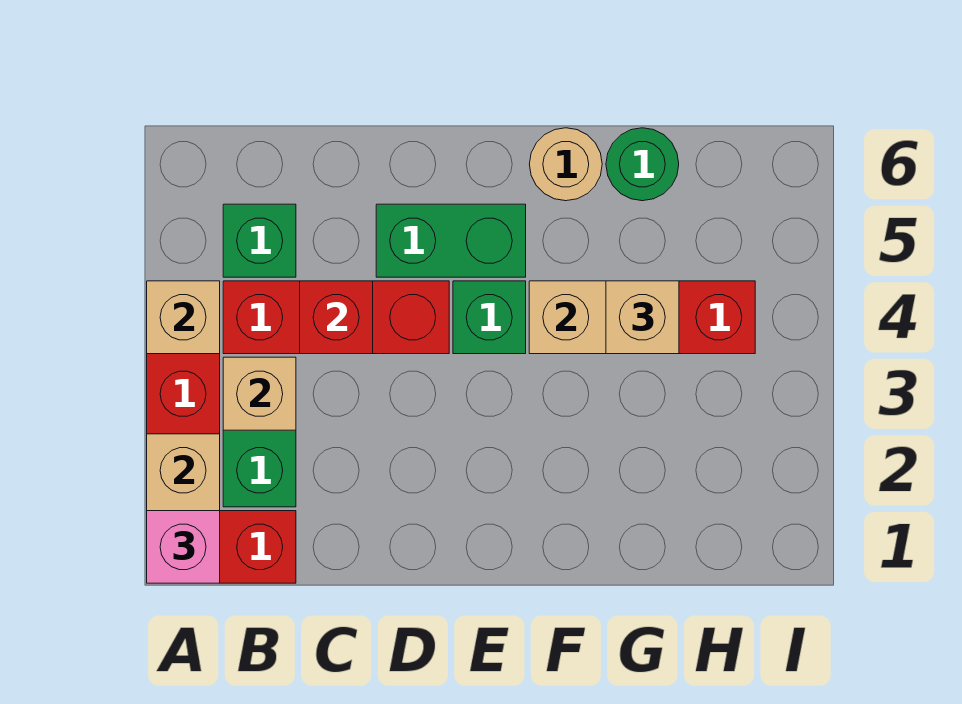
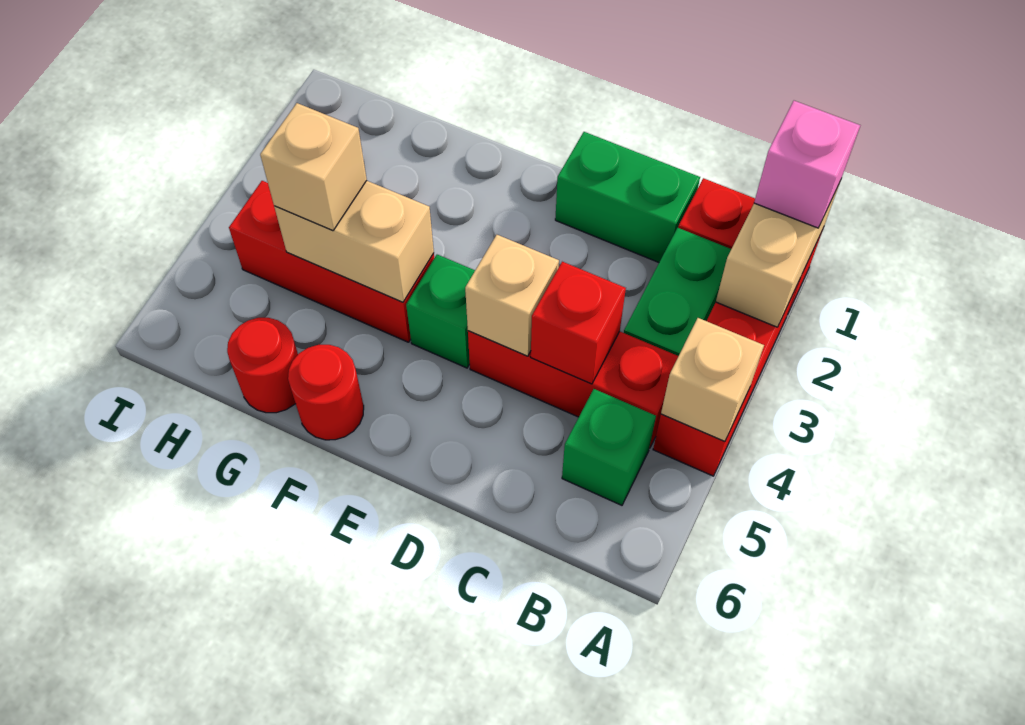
tan brick B3 level 2 -> tan brick D4 level 2
green brick D5:E5 level 1 -> green brick C1:D1 level 1
tan round brick F6 level 1 -> red round brick F6 level 1
green round brick G6 level 1 -> red round brick G6 level 1

